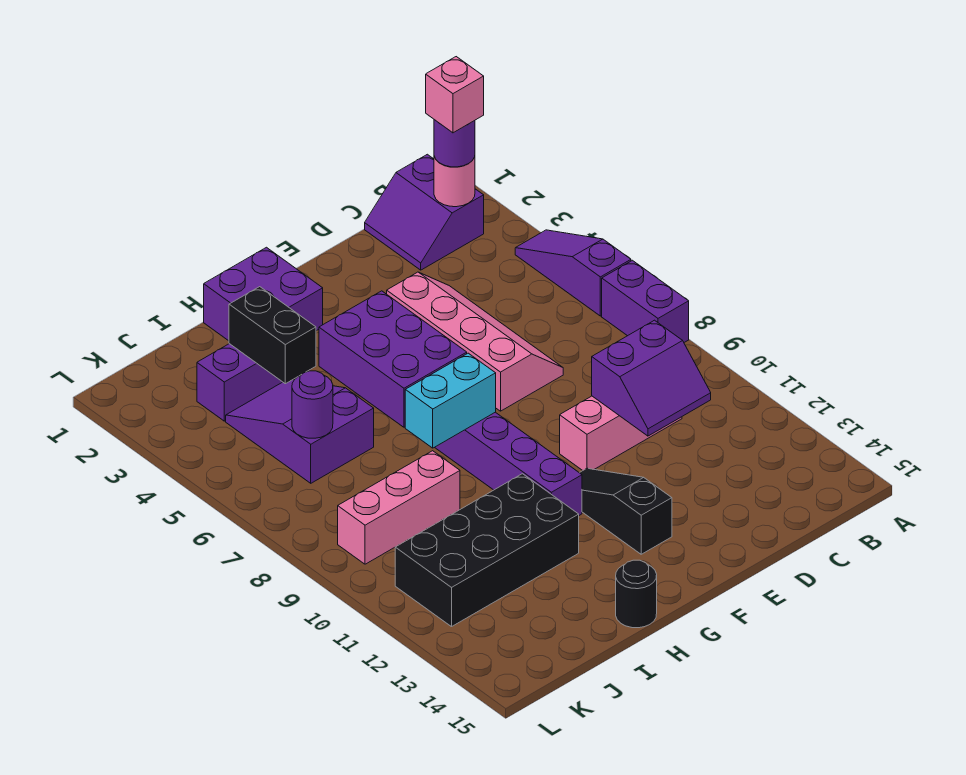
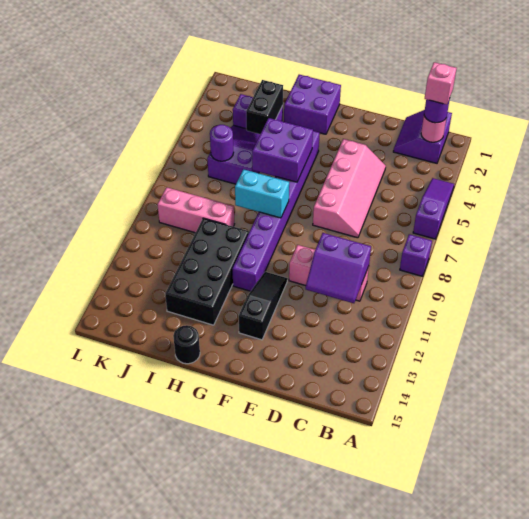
purple brick A7:A8 level 1 -> purple brick A8 level 1
purple brick G5:H7 level 2 -> purple brick G5:H6 level 2
black brick H11:K12 level 1 -> black brick H10:I13 level 1

